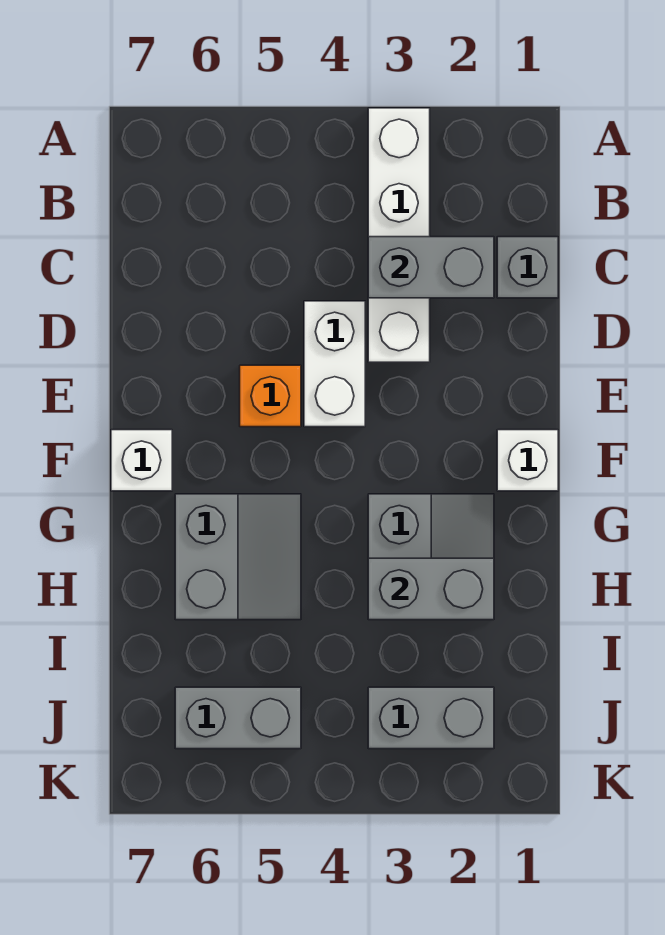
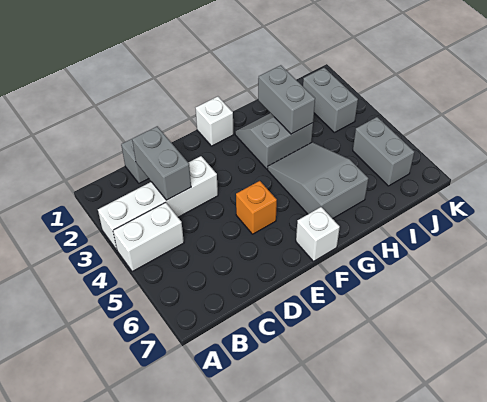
white brick D4:E4 level 1 -> white brick A4:B4 level 1
grey slope G5:H6 level 1 top 6 -> grey slope G4:H6 level 1 top 6

